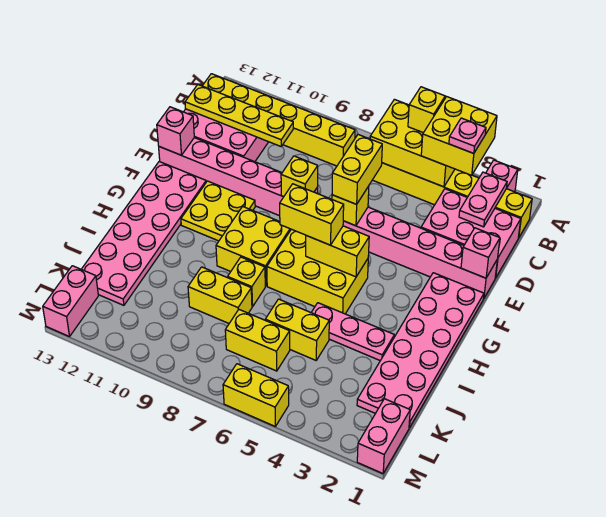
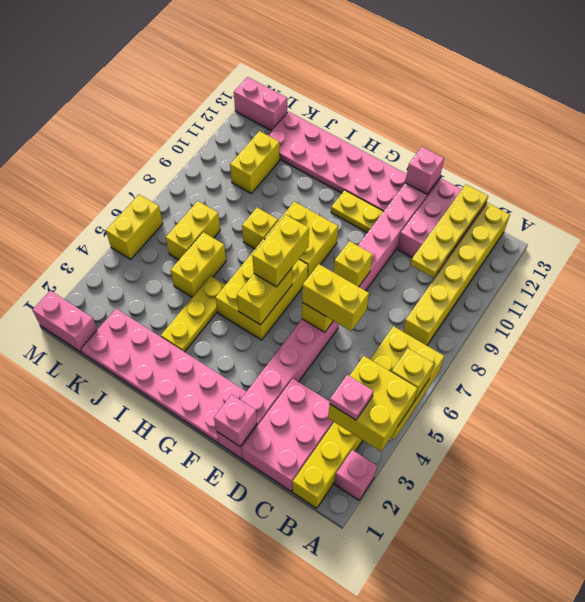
pink plate B2:C2 level 2 -> none
yellow plate F10:G11 level 1 -> yellow plate F11:G11 level 1
pink plate I3:I5 level 1 -> yellow plate I3:I5 level 1
yellow brick J8:J9 level 1 -> yellow brick K10:K11 level 1

